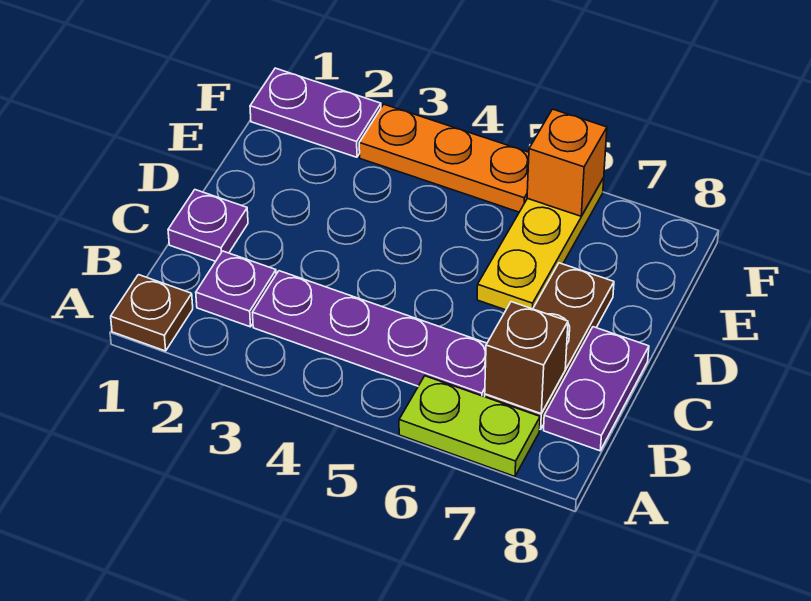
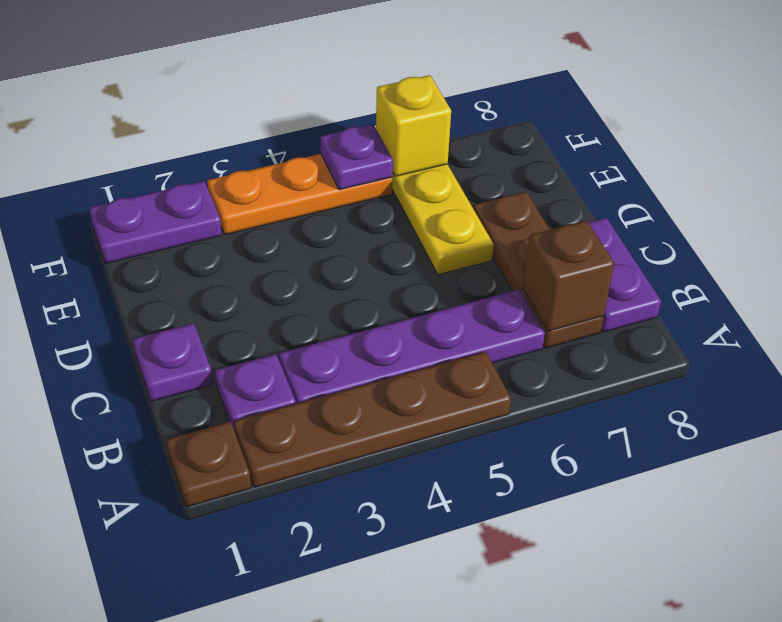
none -> brown plate A2:A5 level 1
lime plate A6:A7 level 1 -> none
none -> purple plate F5 level 2
orange brick F6 level 2 -> yellow brick F6 level 2

